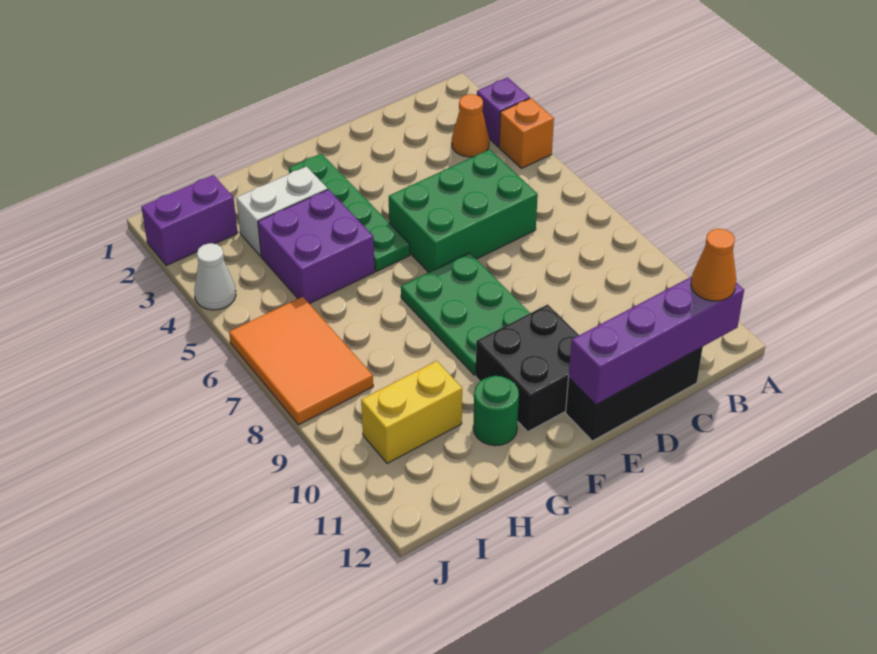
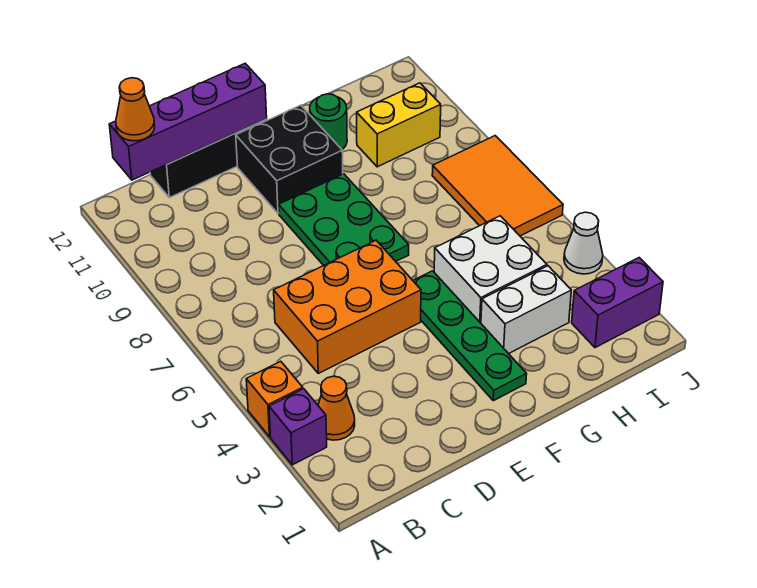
green brick C5:E6 level 1 -> orange brick C5:E6 level 1
purple brick G4:H5 level 1 -> white brick G4:H5 level 1

